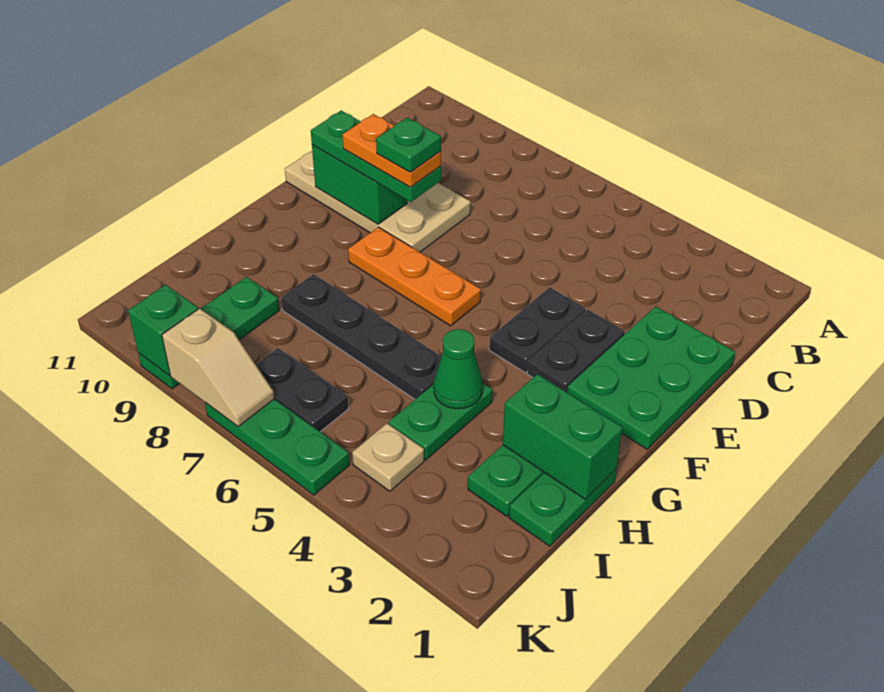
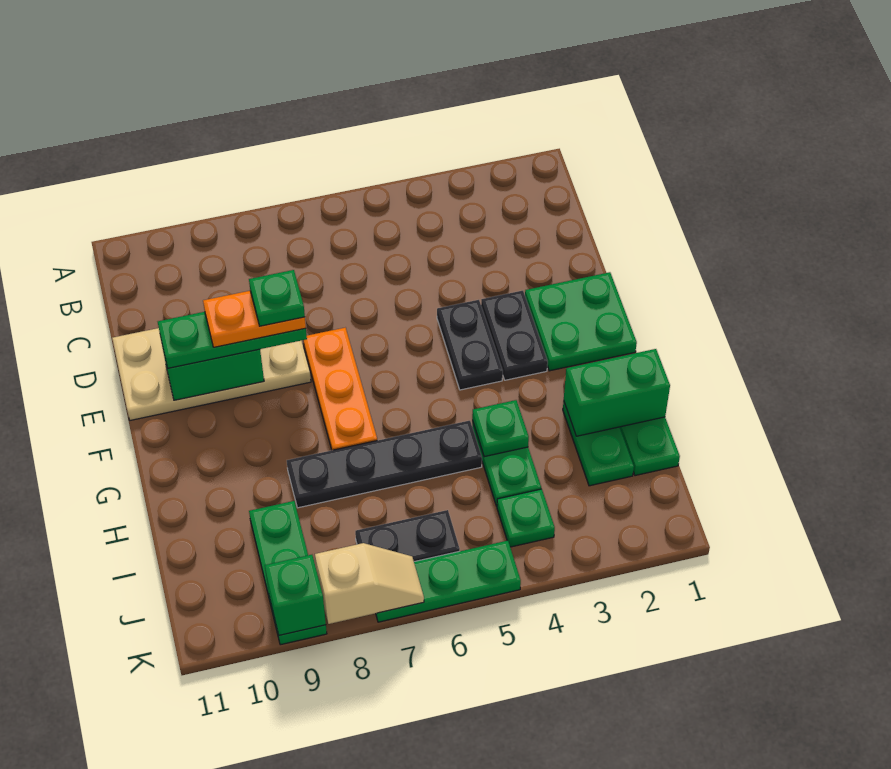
green plate D1:F2 level 1 -> green plate E1:F2 level 1
orange plate F6:F8 level 1 -> orange plate E7:G7 level 1
green cone H4 level 2 -> green plate H4 level 2
tan plate J4 level 1 -> green plate J4 level 1

